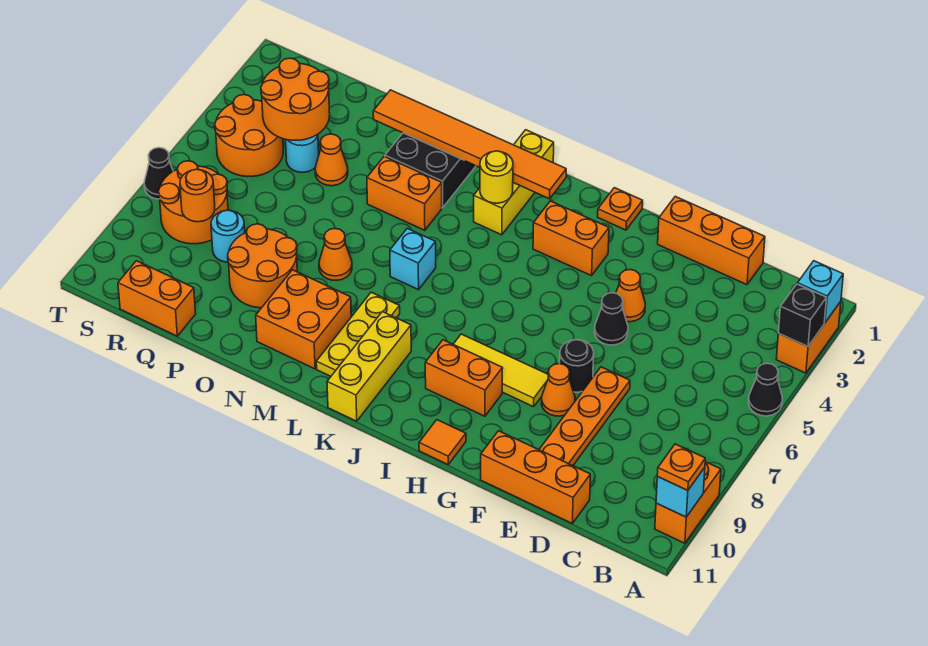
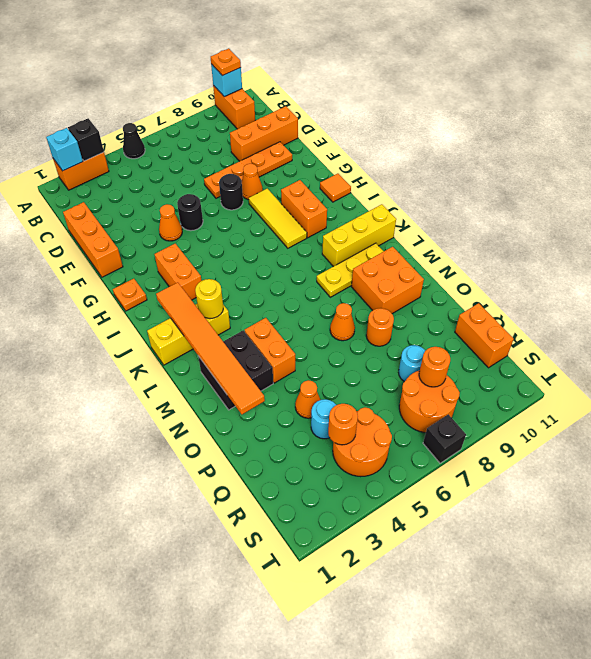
orange brick A9:A10 level 1 -> orange brick A10:B10 level 1
orange brick D11:F11 level 1 -> orange brick D9:D11 level 1
black cone F5 level 1 -> black round brick F5 level 1
cyan brick L6 level 1 -> none
orange round brick O8:P9 level 1 -> orange round brick O8 level 1
orange round brick Q3:R4 level 2 -> orange round brick R4 level 2
black cone T7 level 1 -> black brick T7 level 1

